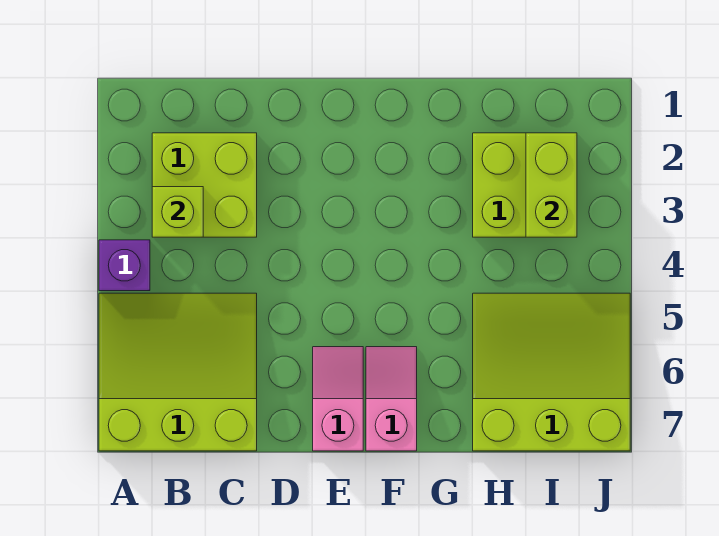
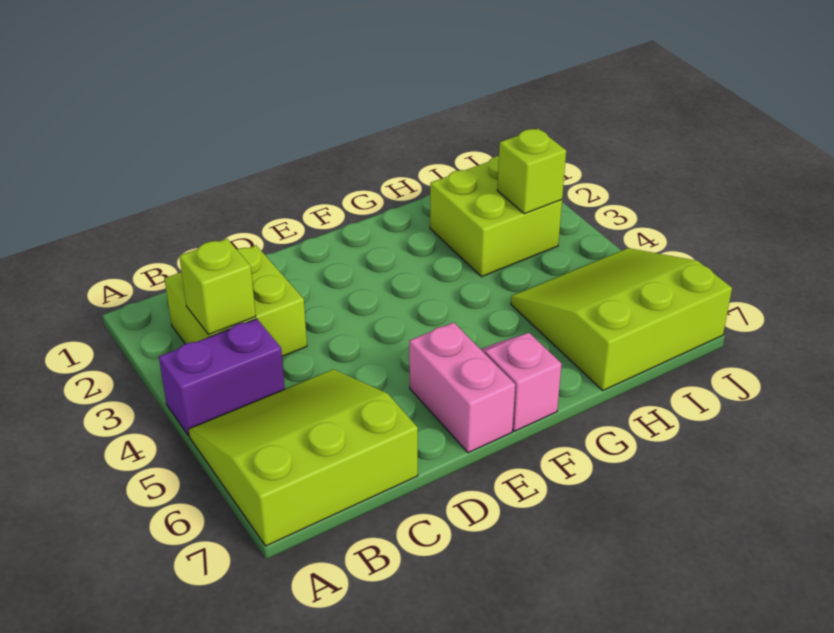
purple brick A4 level 1 -> purple brick A4:B4 level 1
pink slope E6:E7 level 1 top 7 -> pink brick E6:E7 level 1
lime brick I2:I3 level 2 -> lime brick I3 level 2

